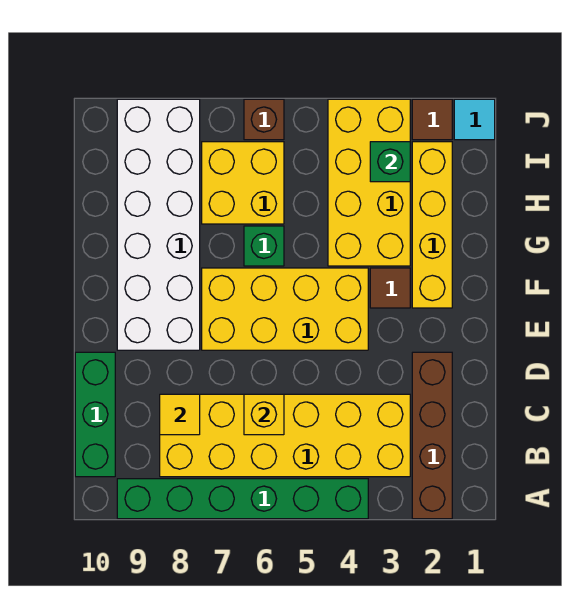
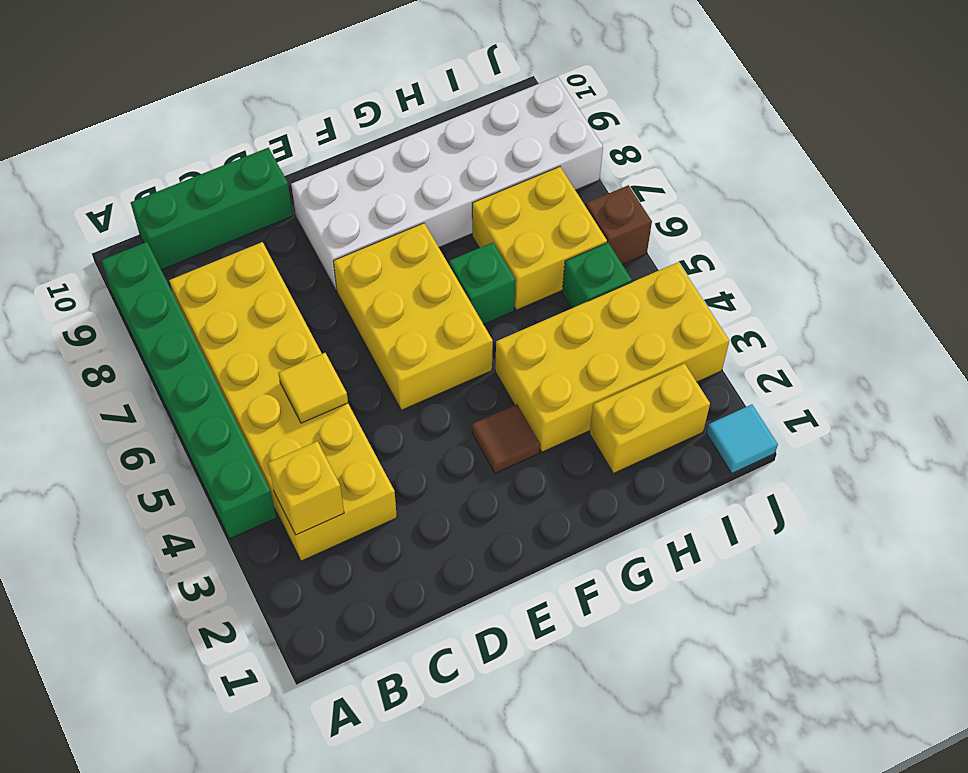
brown brick A2:D2 level 1 -> none
yellow brick C6 level 2 -> yellow brick B3 level 2
yellow tile C8 level 2 -> yellow tile C5 level 2
yellow brick E4:F7 level 1 -> yellow brick E5:F7 level 1
yellow brick F2:I2 level 1 -> yellow brick H2:I2 level 1
green brick I3 level 2 -> green brick I5 level 1
brown tile J2 level 1 -> none

